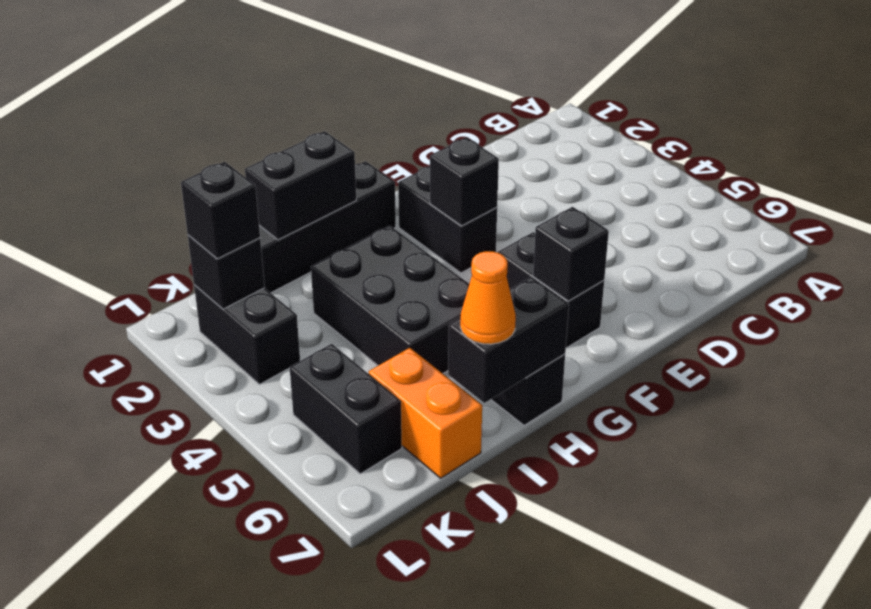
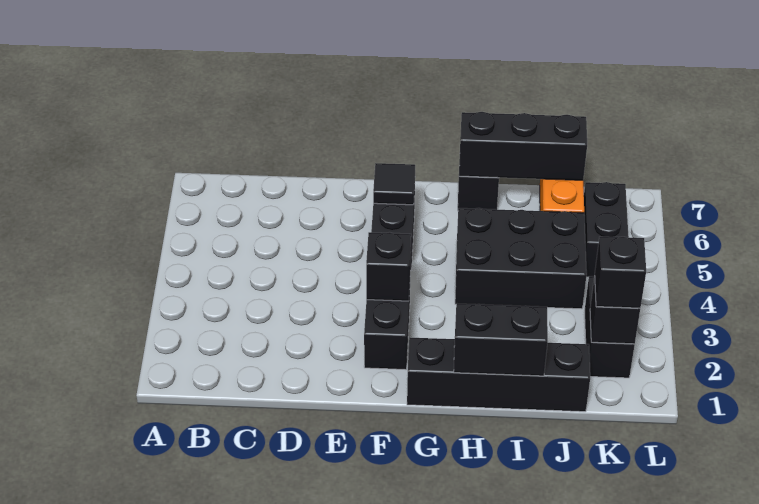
black brick F6 level 2 -> black tile F6 level 2
black brick H3:I5 level 1 -> black brick H4:J5 level 1
black brick H7:I7 level 2 -> black brick H7:J7 level 2
orange cone I7 level 3 -> none

